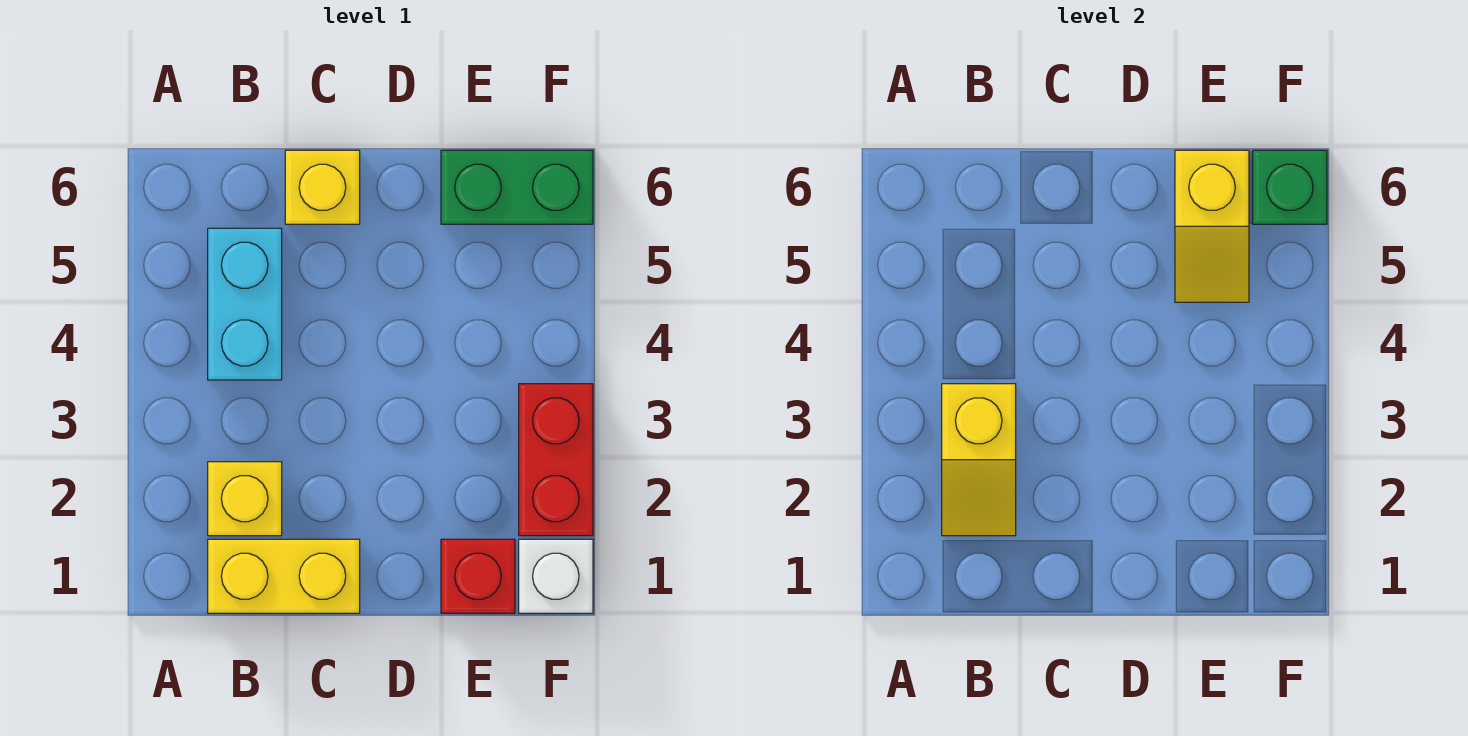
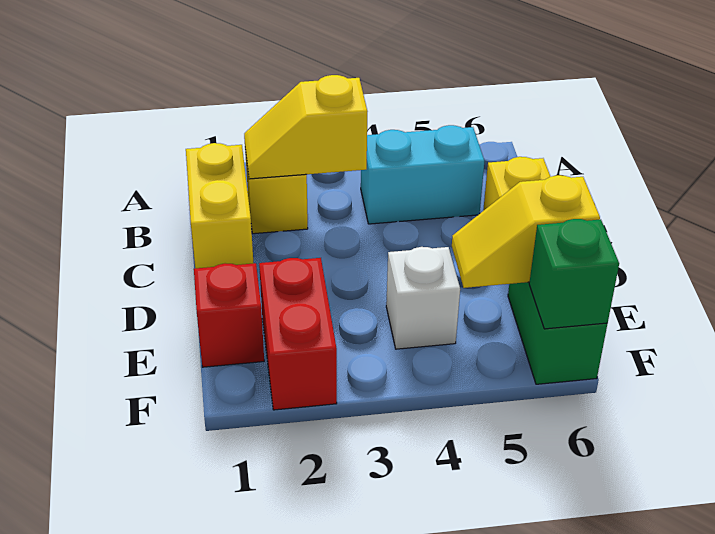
white brick F1 level 1 -> white brick E4 level 1
red brick F2:F3 level 1 -> red brick E2:F2 level 1

